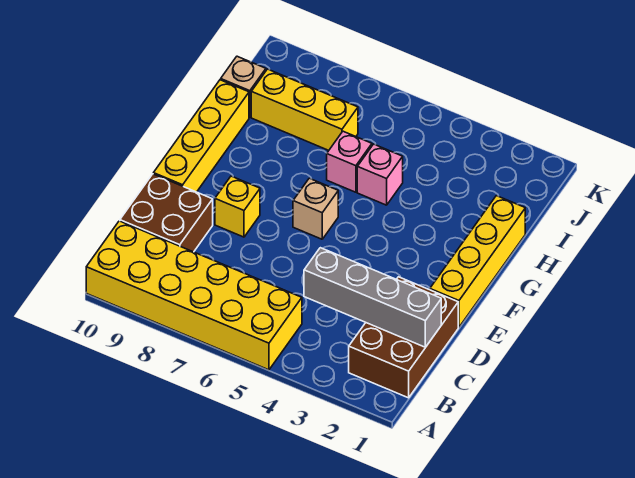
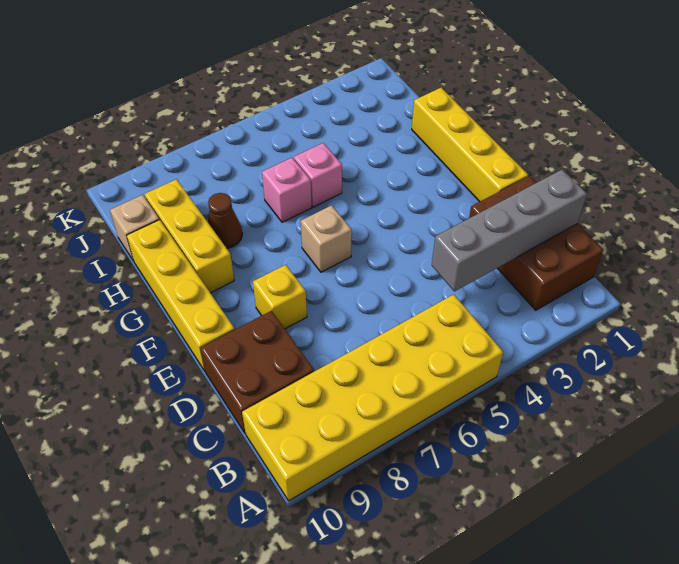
none -> brown cone H8 level 1
yellow brick I7:I9 level 1 -> yellow brick G9:I9 level 1

